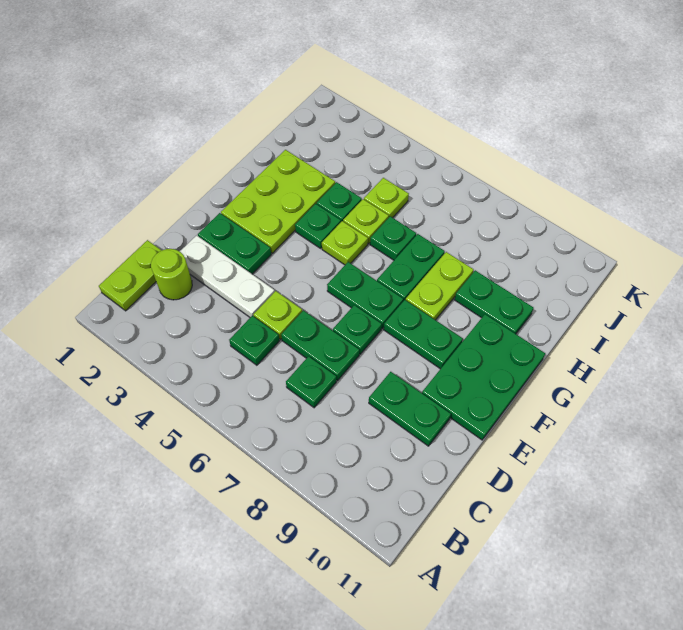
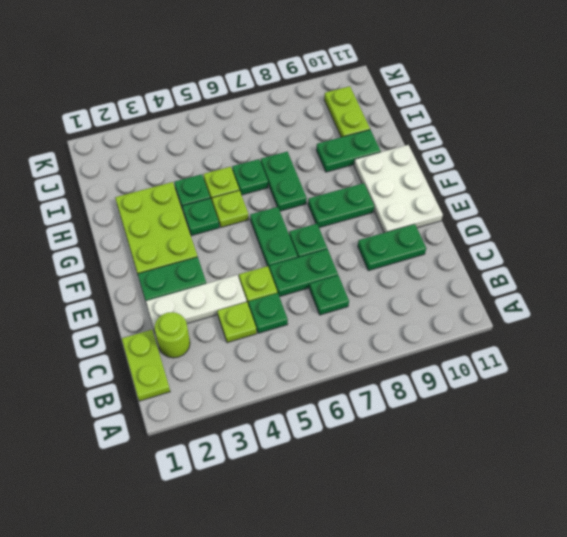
green plate E10:G11 level 1 -> white plate E10:G11 level 1
green plate F6:F7 level 1 -> green plate E6:F6 level 1
lime plate G8:H8 level 1 -> lime plate I10:J10 level 1
lime plate I5 level 1 -> lime plate C4 level 1

